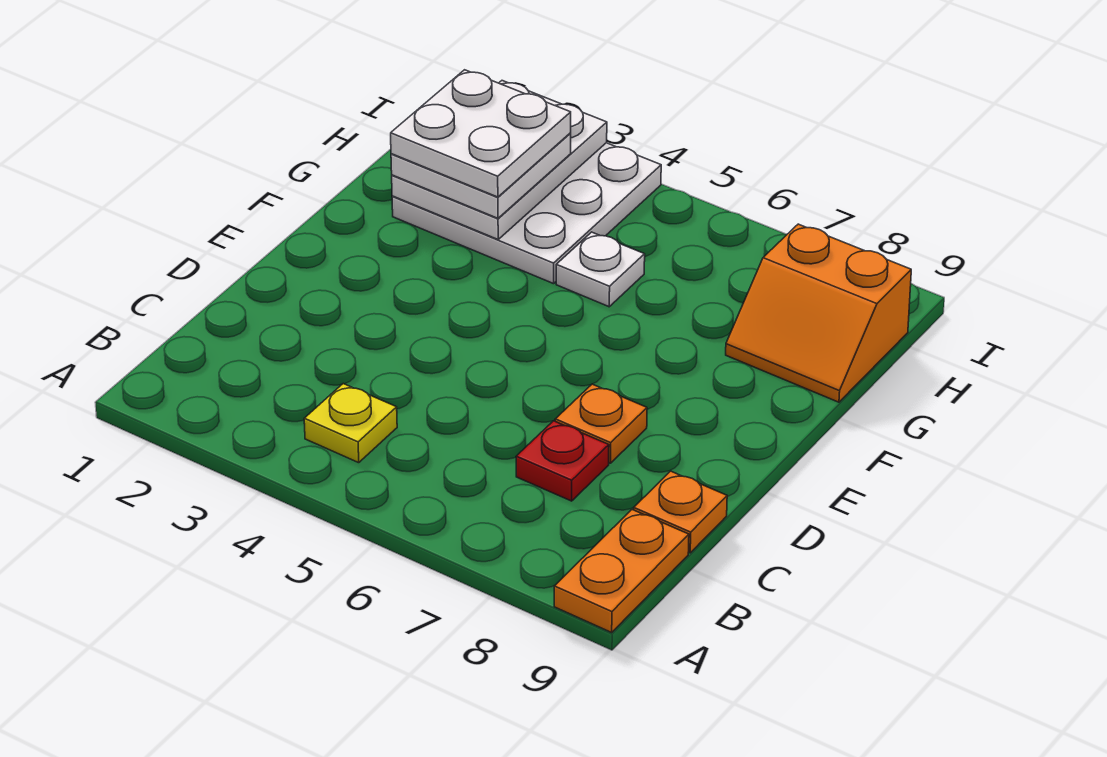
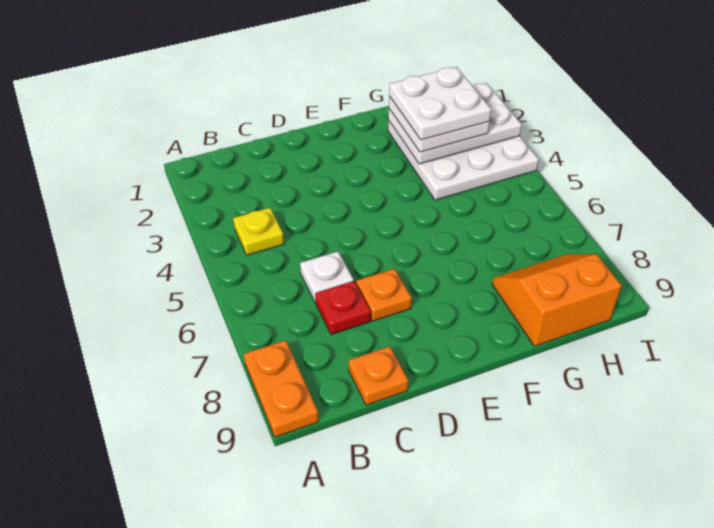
orange plate A9:B9 level 1 -> orange plate A8:A9 level 1
white plate G5 level 1 -> white plate C6 level 1
orange slope G8:H9 level 1 top H -> orange slope G8:H9 level 1 top 9

